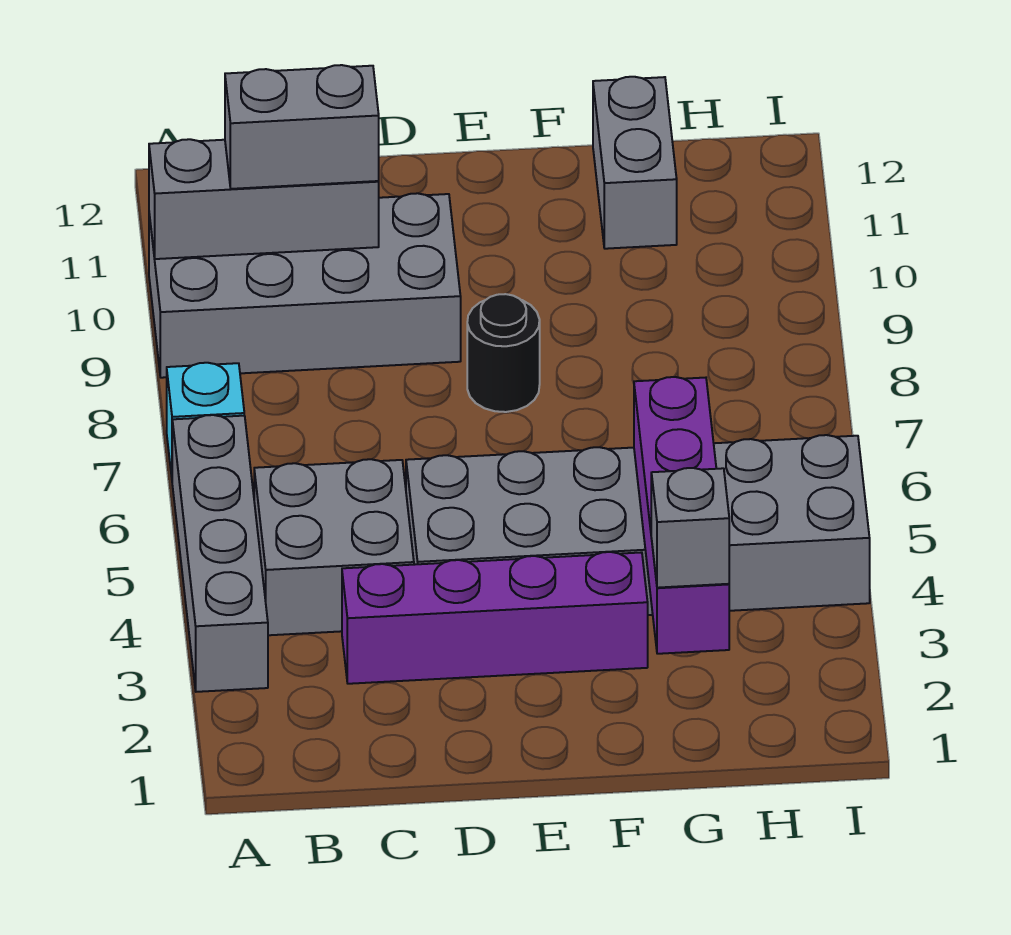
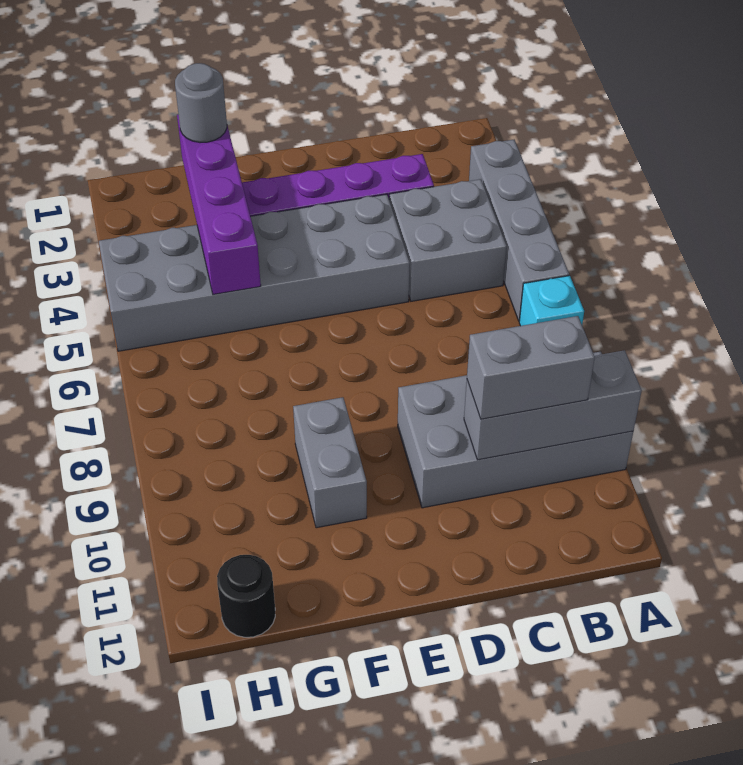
black round brick E8 level 1 -> black round brick H12 level 1
grey brick G2 level 3 -> grey round brick G2 level 3
grey brick G11:G12 level 1 -> grey brick F9:F10 level 1

